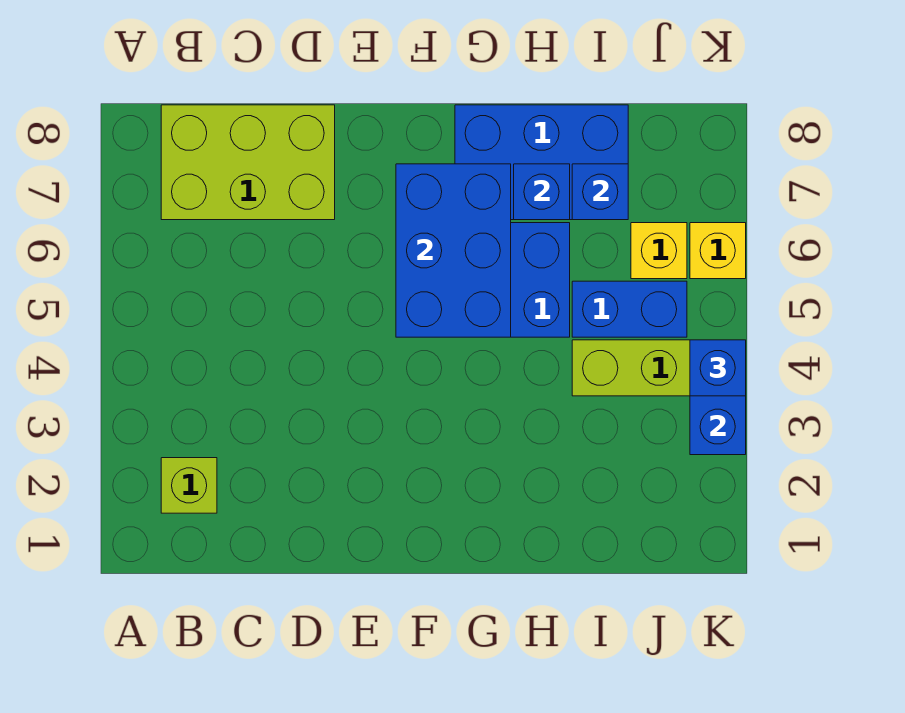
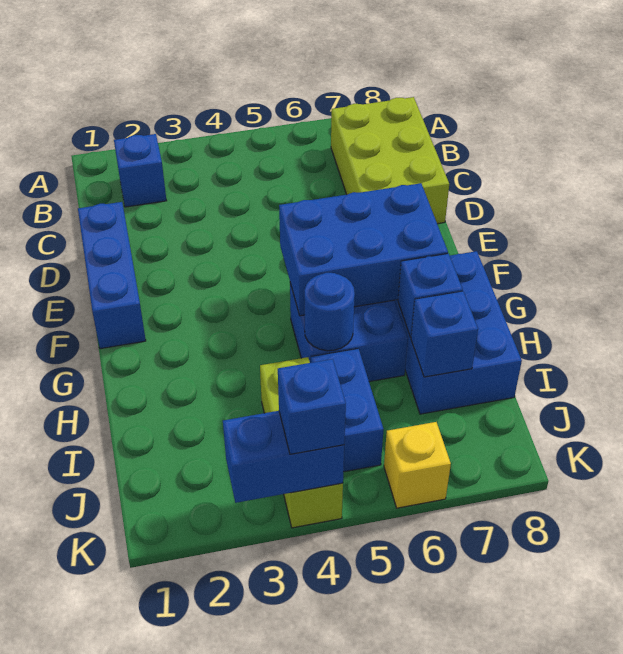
lime brick B2 level 1 -> blue brick B2 level 1
none -> blue brick D1:F1 level 1
none -> blue round brick H5 level 2
yellow brick J6 level 1 -> none

